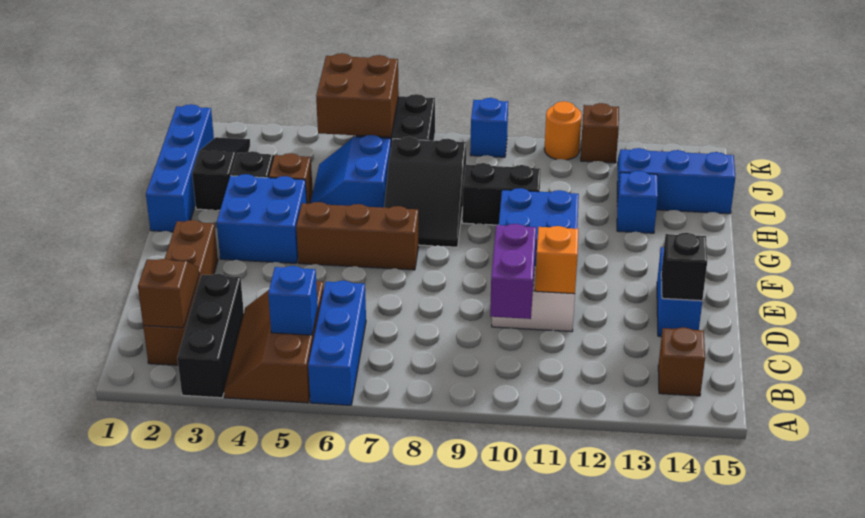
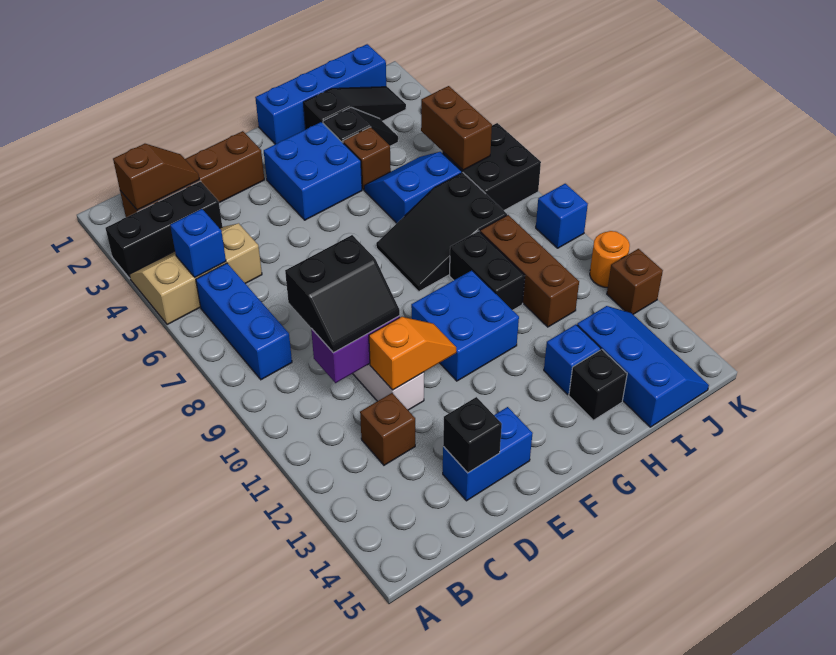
brown slope A4:C5 level 1 top 5 -> tan slope A4:C5 level 1 top 5
blue brick A6:C6 level 1 -> blue brick B6:B8 level 1
brown brick B14 level 1 -> brown brick C12 level 1
none -> black slope C9:D10 level 3 top 9
brown brick F5:F7 level 1 -> brown brick I9:I11 level 1
none -> black brick H14 level 1
brown brick J5:K6 level 2 -> brown brick J5:J6 level 2

